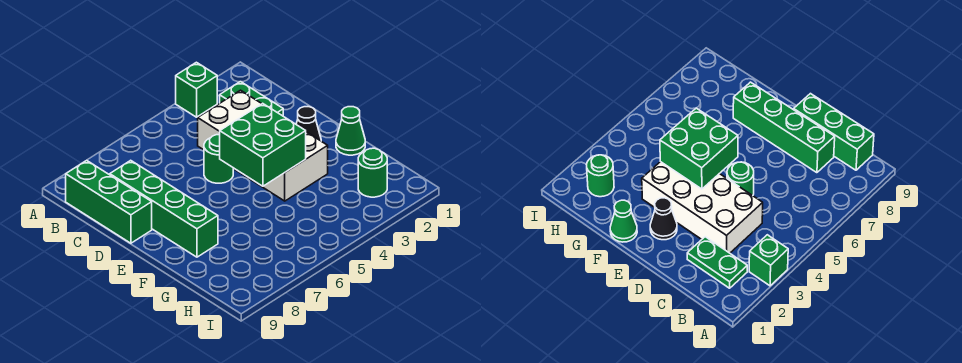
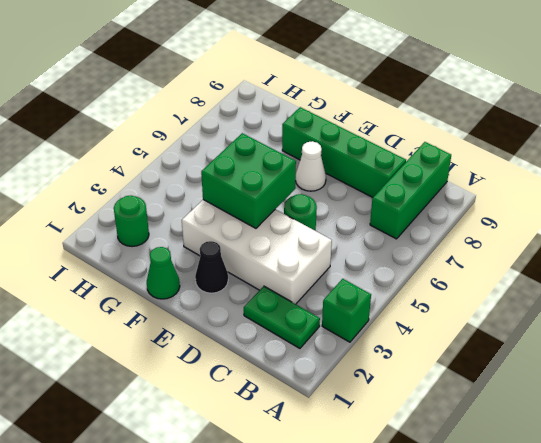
green brick B9:D9 level 1 -> green brick B7:B9 level 1
none -> white cone E7 level 1

